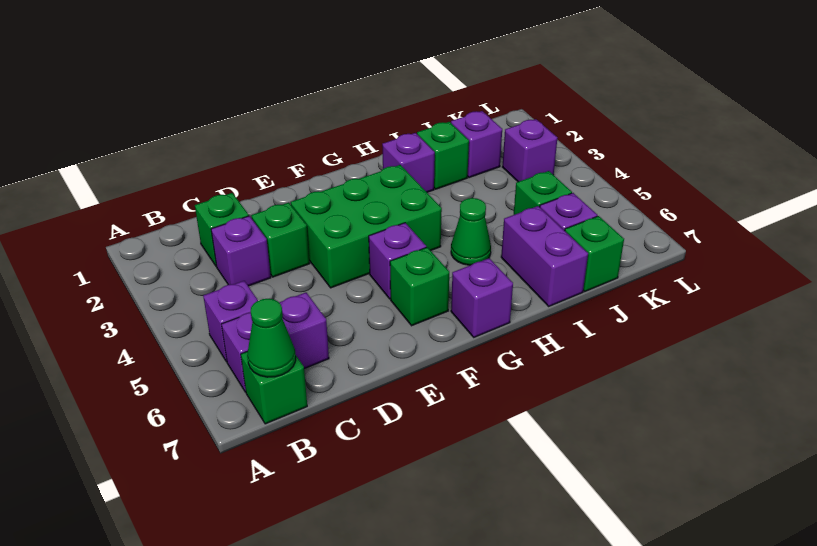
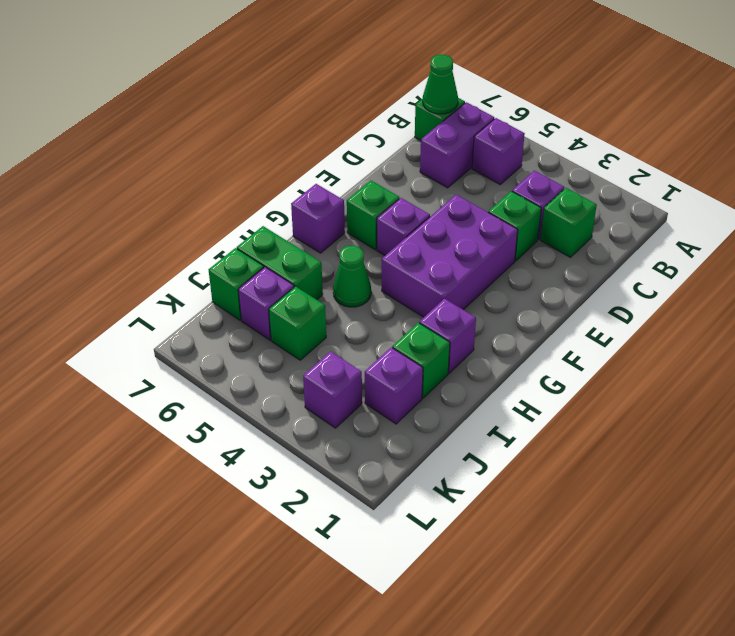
green brick E3:G4 level 1 -> purple brick E3:G4 level 1
purple brick I6:I7 level 1 -> green brick I6:I7 level 1

